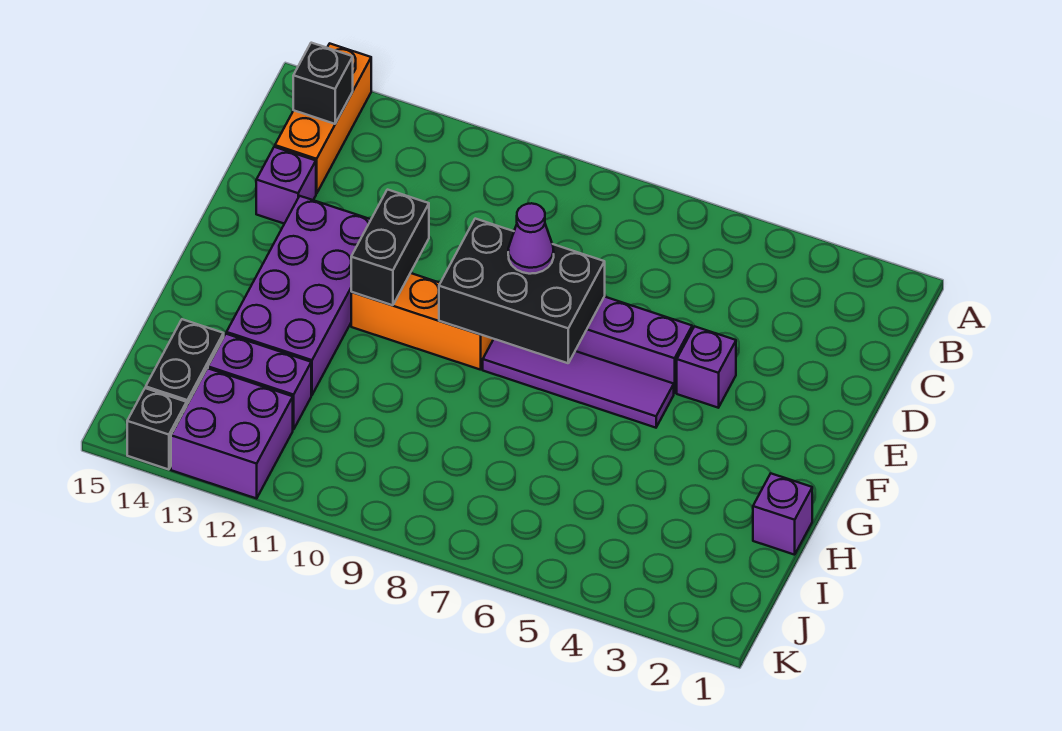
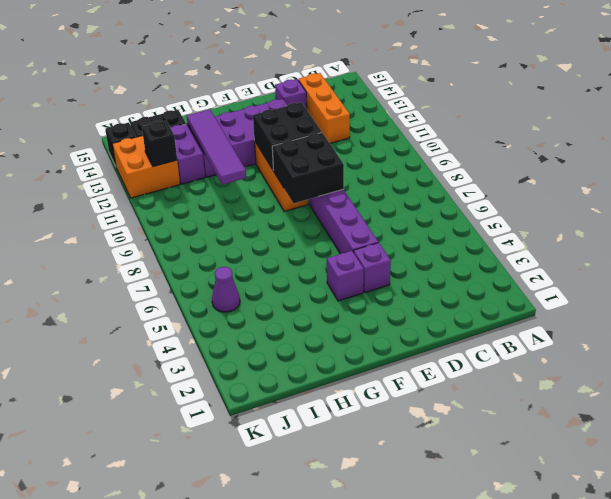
orange brick A14:C14 level 1 -> orange brick C12:C14 level 1
black brick B14 level 2 -> black brick J12 level 2
black brick E7:F9 level 2 -> black brick E8:F9 level 2
purple cone E8 level 3 -> purple cone J5 level 1
black brick E11:F11 level 2 -> black brick E10:F11 level 2
purple tile F5:F8 level 1 -> purple tile H10:H13 level 2
purple brick H1 level 1 -> purple brick F4 level 1
purple brick J12:K13 level 1 -> orange brick J12:K13 level 1

